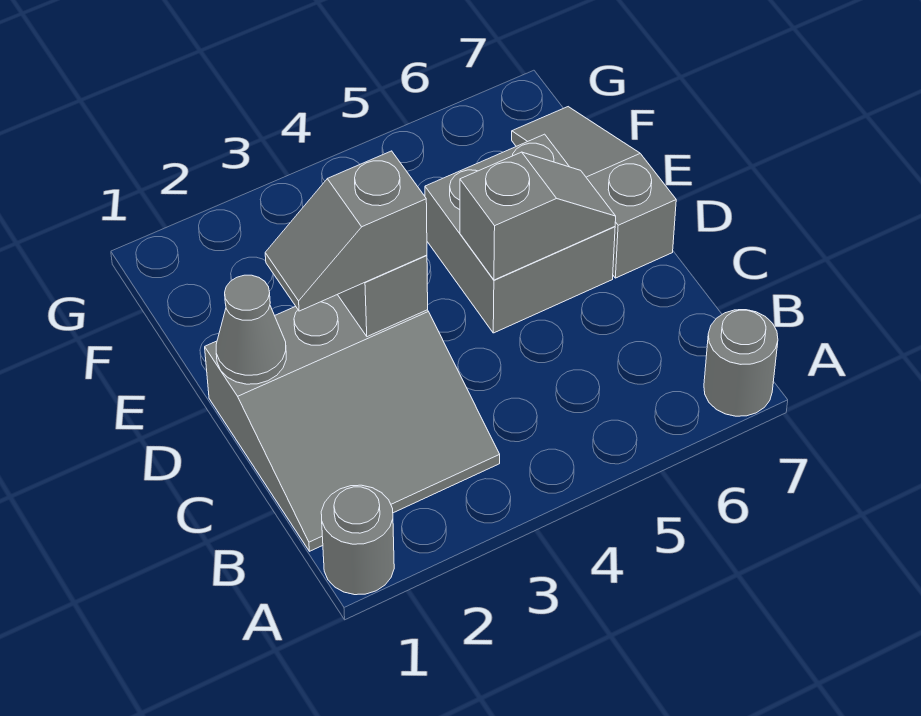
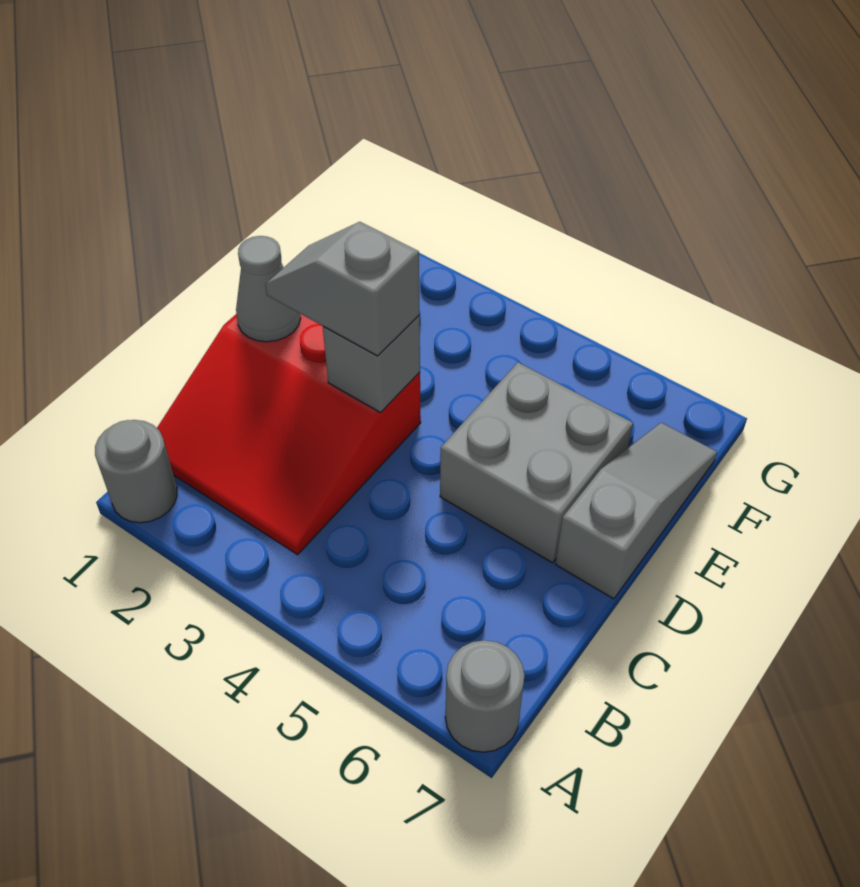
grey slope B1:D3 level 1 top D -> red slope B1:D3 level 1 top D
grey slope D5:D6 level 2 top 5 -> none

